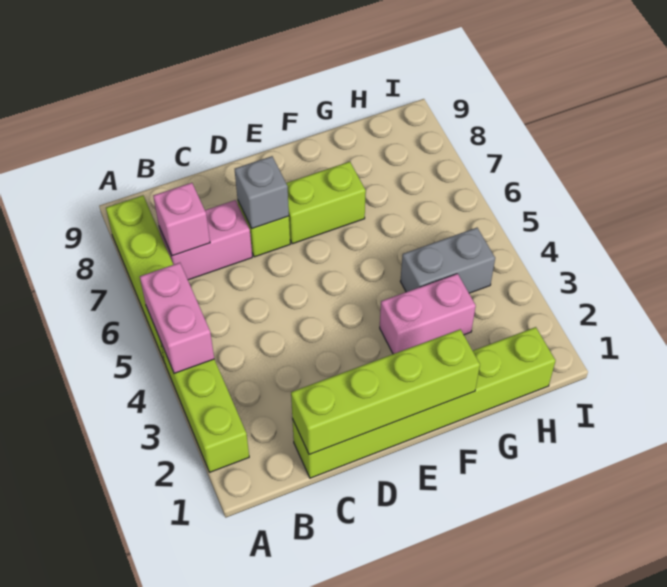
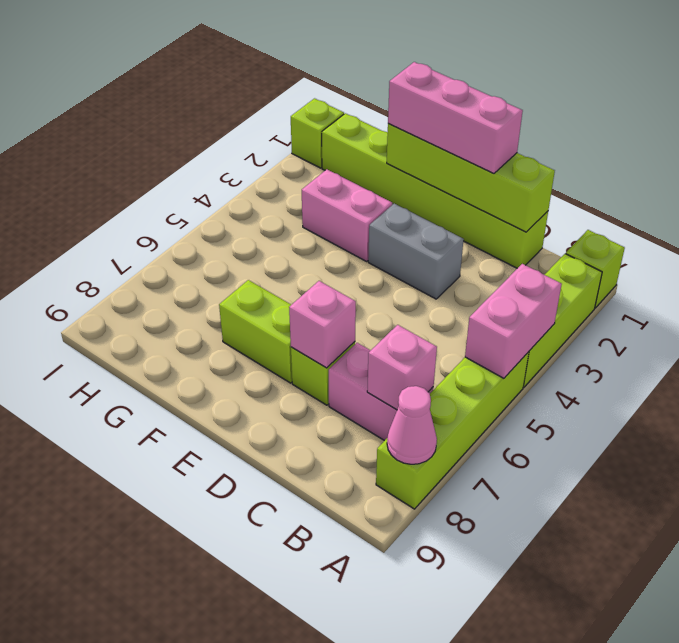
none -> lime brick A1 level 1
none -> pink cone A8 level 2
none -> pink brick D1:F1 level 3
grey brick D7 level 2 -> pink brick D7 level 2
grey brick G4:H4 level 1 -> grey brick D3:E3 level 1
none -> lime brick I1 level 1

